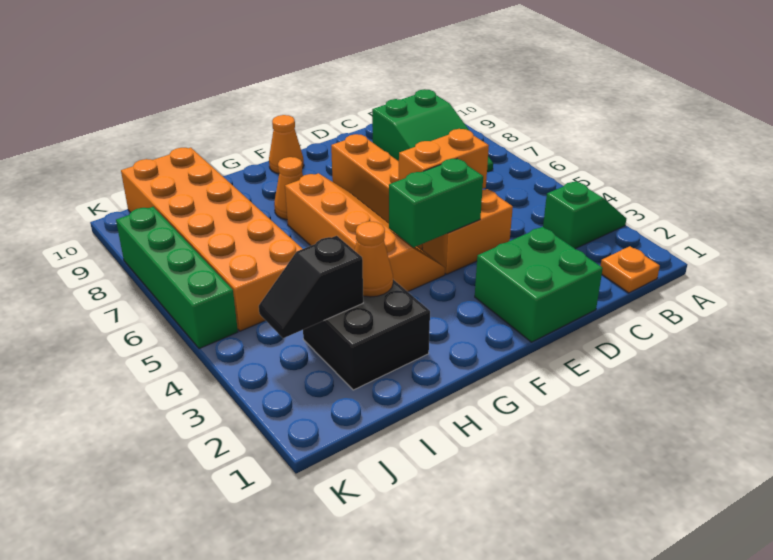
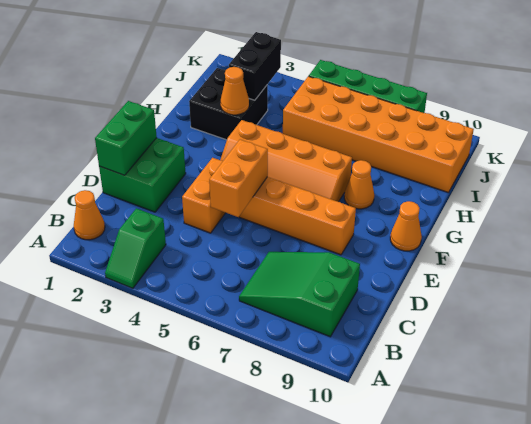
orange plate B1 level 1 -> orange cone B1 level 1
green brick E4:F4 level 2 -> green brick D1:E1 level 2
black slope I3:J3 level 2 top I -> black brick I3:J3 level 2

